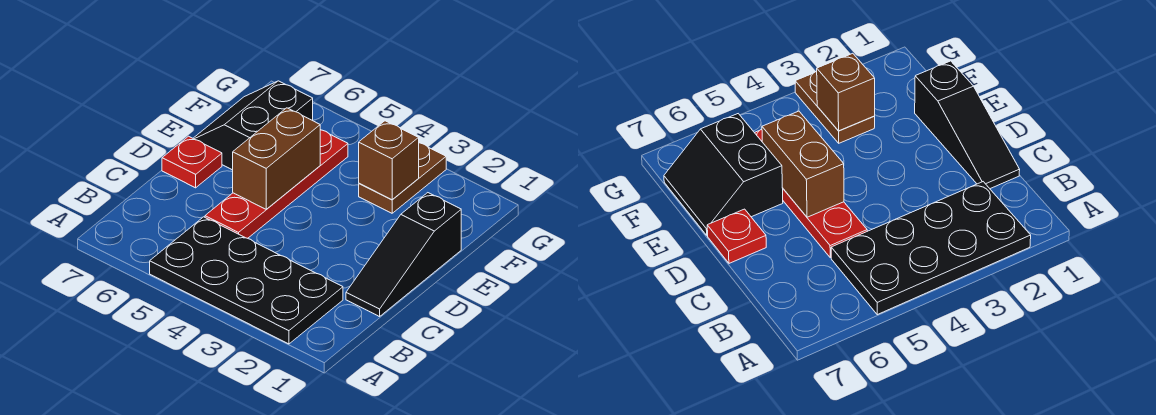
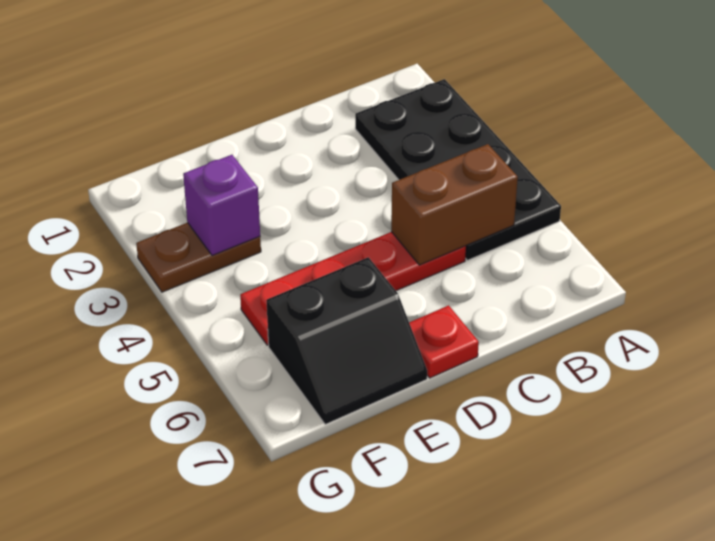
black slope C1:E1 level 1 top E -> none
brown brick D5:E5 level 2 -> brown brick B5:C5 level 2
brown brick F3 level 2 -> purple brick F3 level 2

